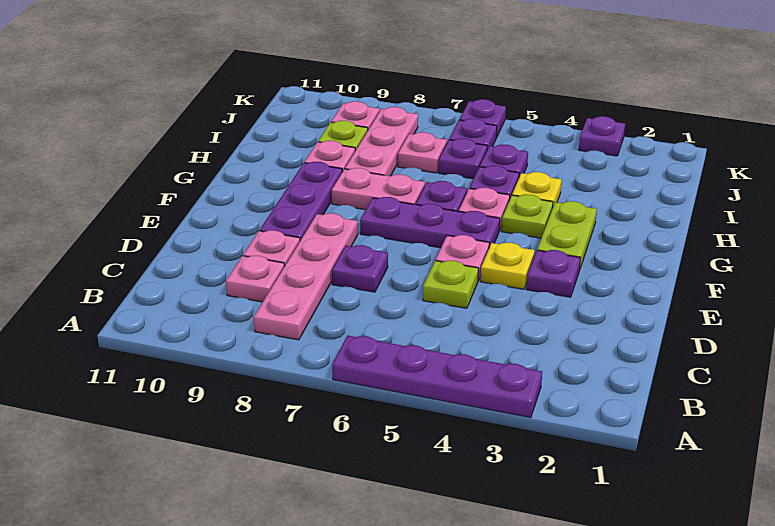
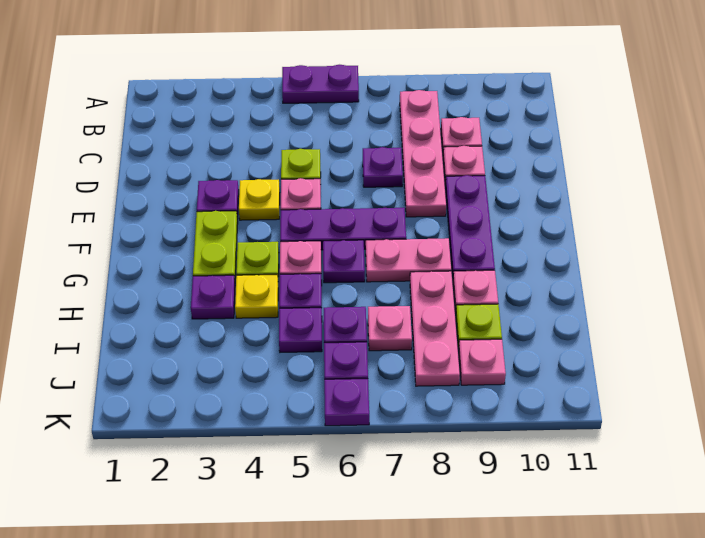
purple plate A3:A6 level 1 -> purple plate A5:A6 level 1
purple plate K3 level 1 -> purple plate H3 level 1

